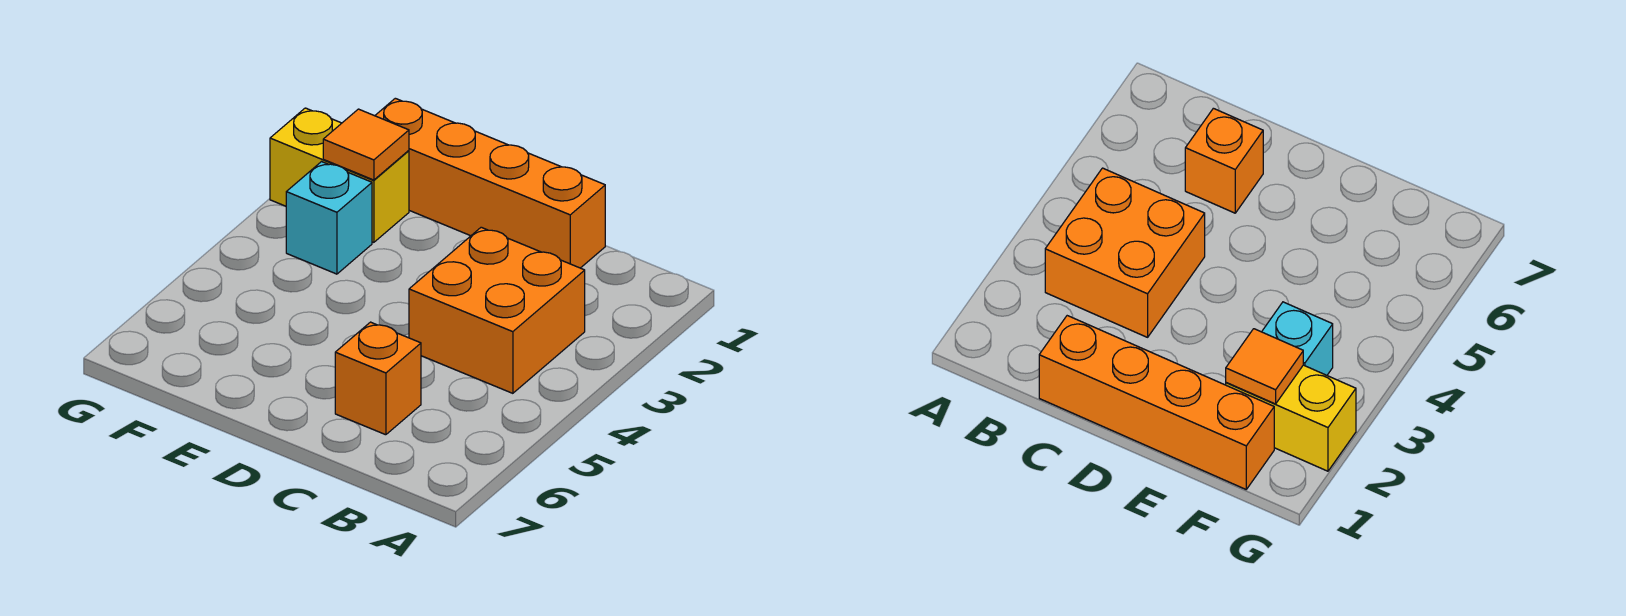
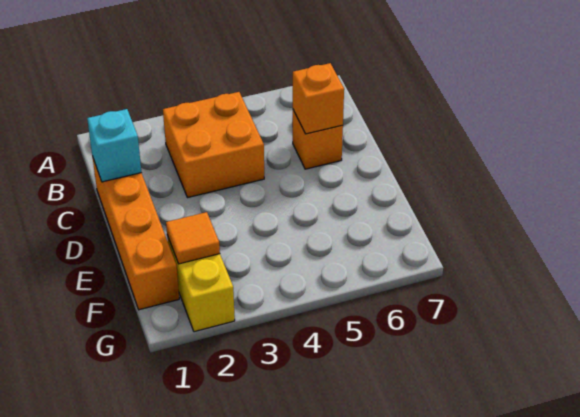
none -> orange brick C6 level 2
cyan brick F3 level 1 -> cyan brick C1 level 2

